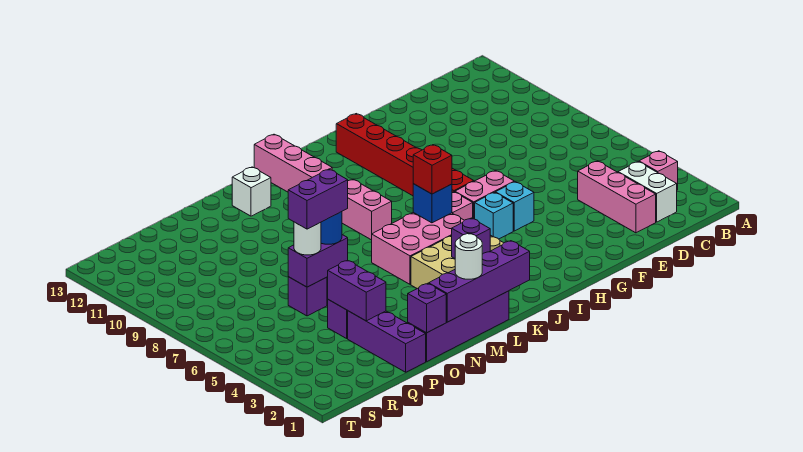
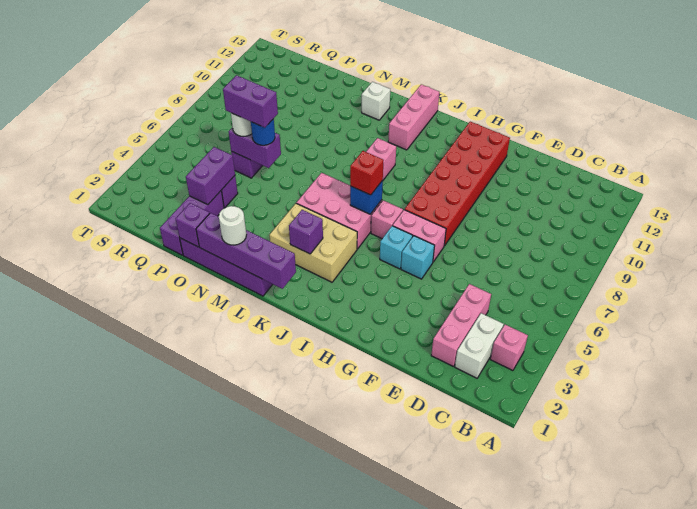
red brick H7:H12 level 1 -> red brick G7:H12 level 1

